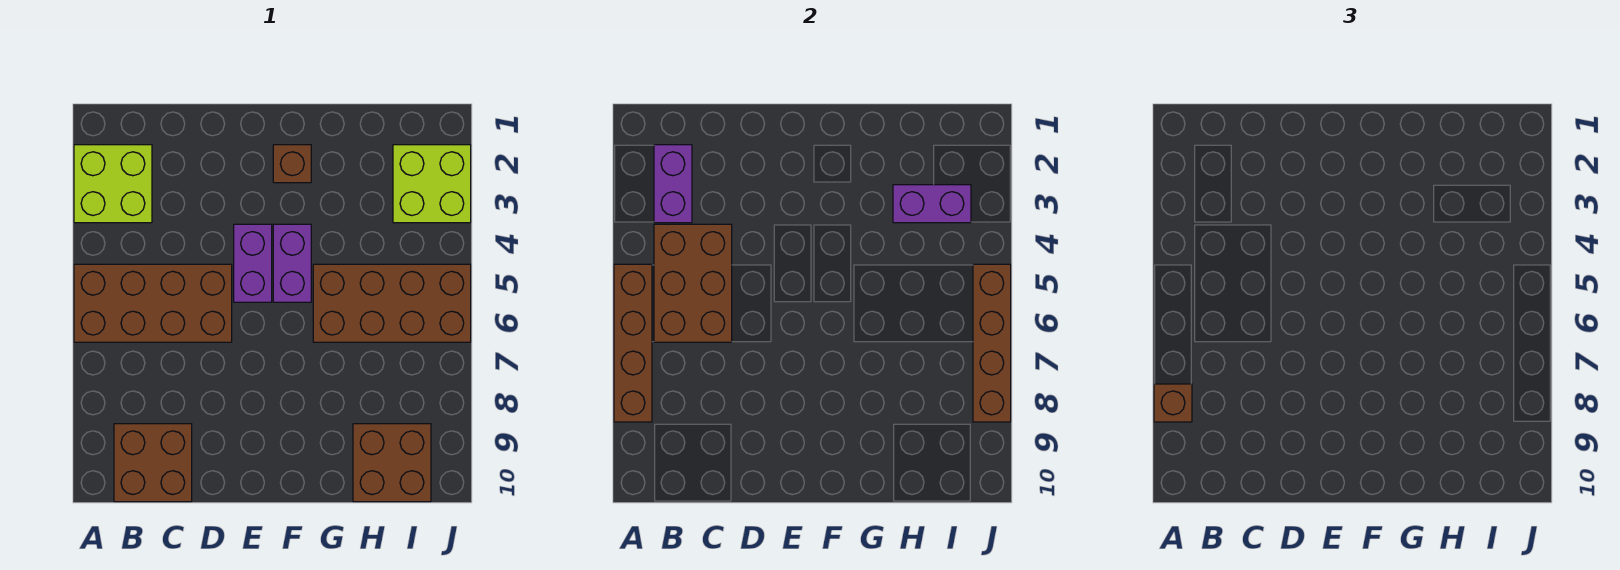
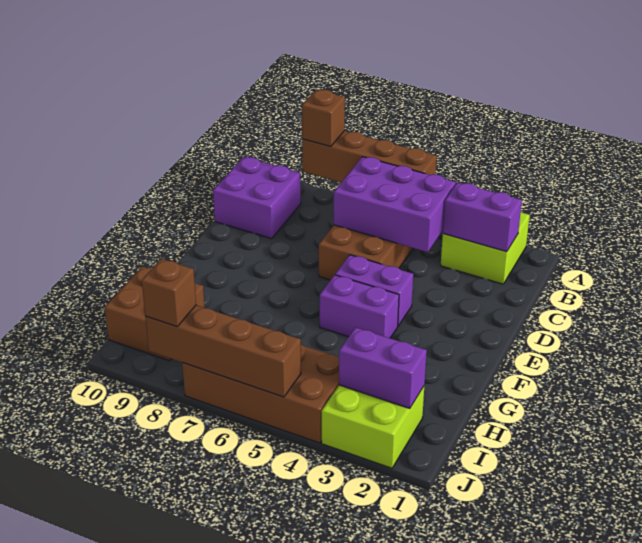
brown brick B4:C6 level 2 -> purple brick B4:C6 level 2
brown brick B9:C10 level 1 -> purple brick B9:C10 level 1
brown brick F2 level 1 -> brown brick J8 level 3
brown brick G5:J6 level 1 -> brown brick I4:J7 level 1
purple brick H3:I3 level 2 -> purple brick I2:I3 level 2

